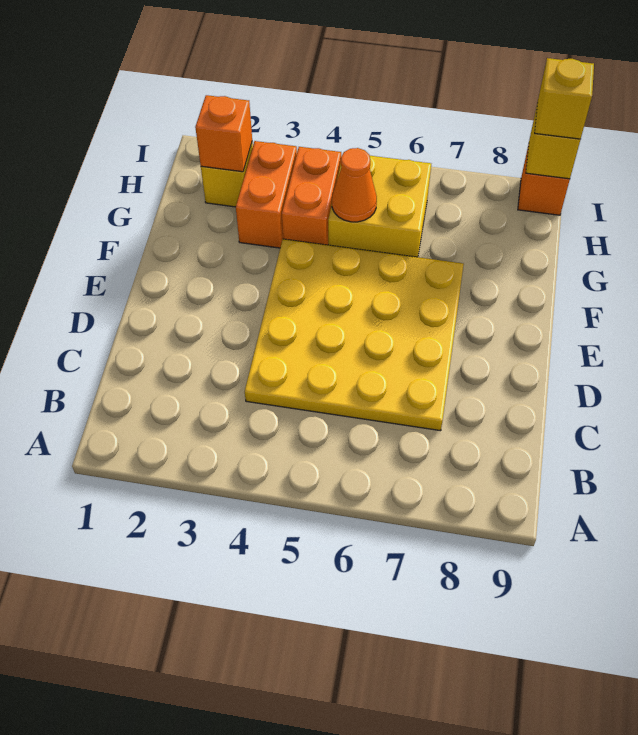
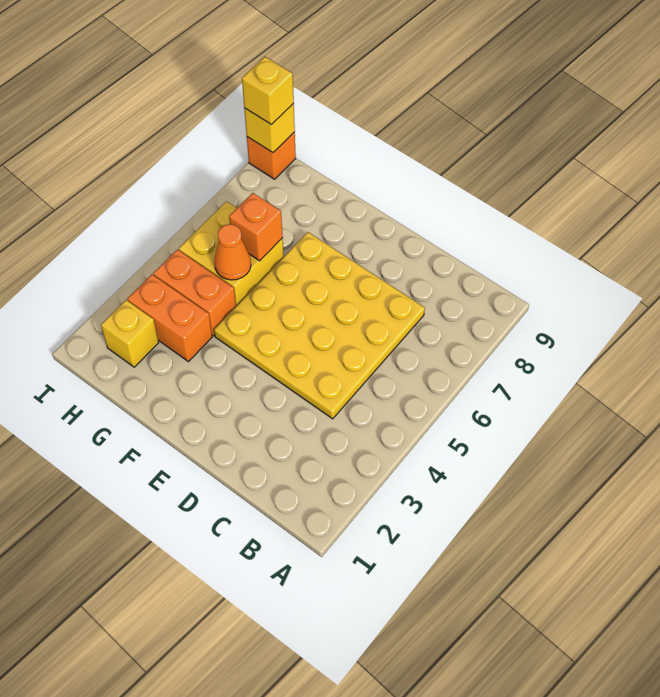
orange brick H2 level 2 -> orange brick G6 level 2

